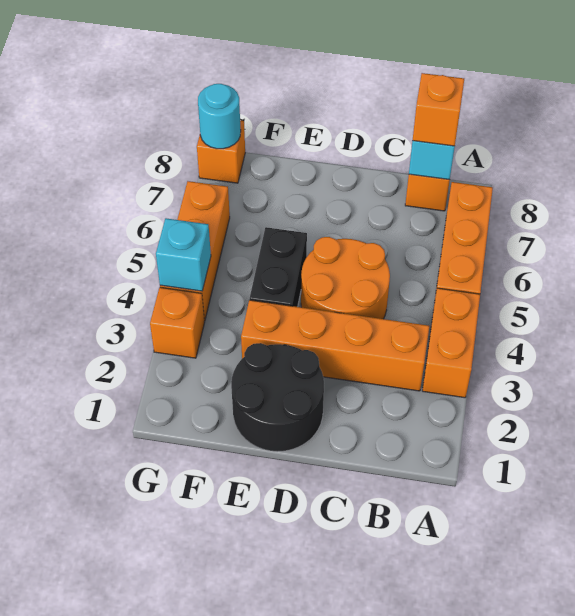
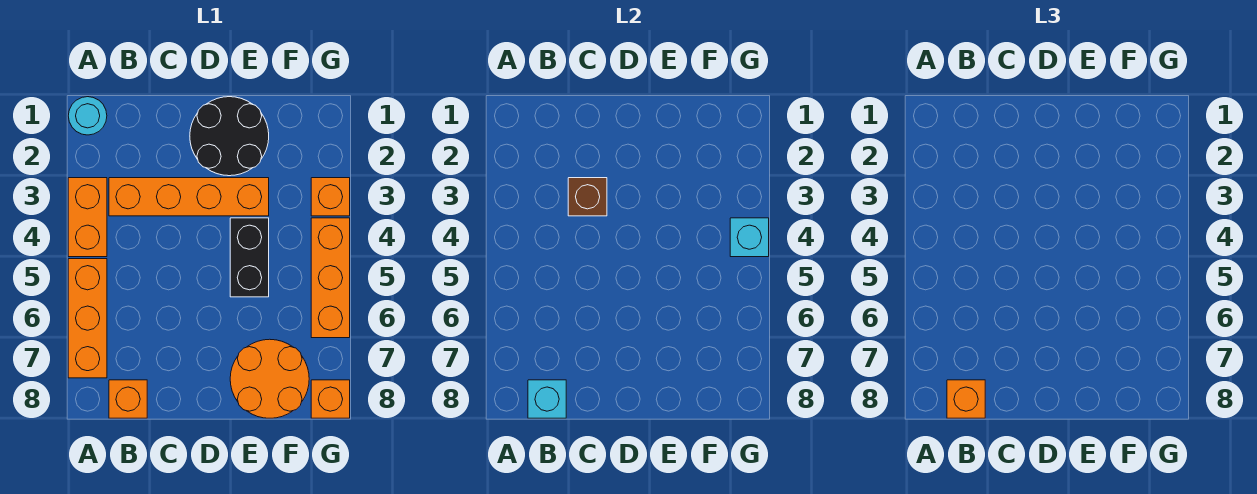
none -> brown brick C3 level 2
orange round brick C4:D5 level 1 -> orange round brick E7:F8 level 1
cyan round brick G8 level 2 -> cyan round brick A1 level 1

